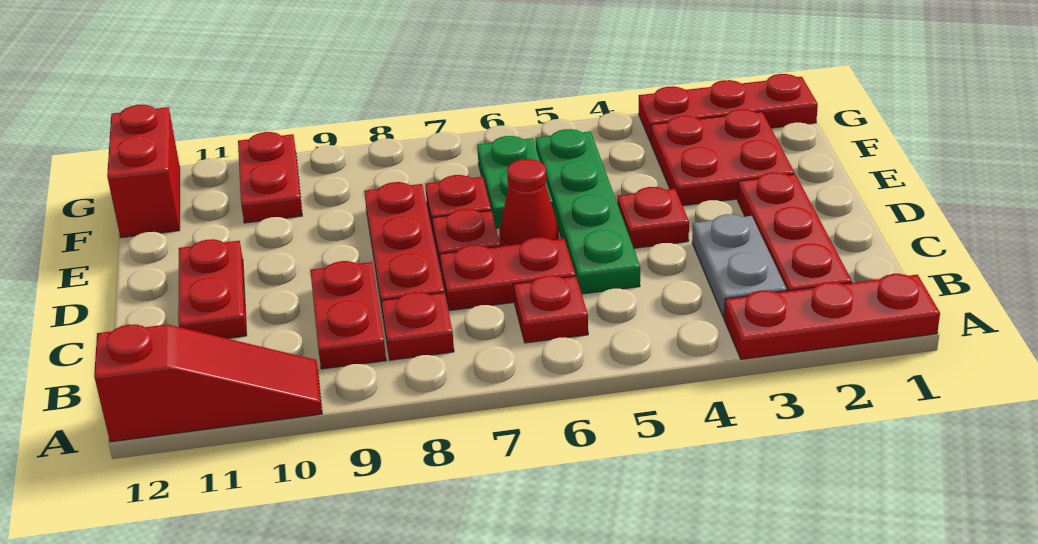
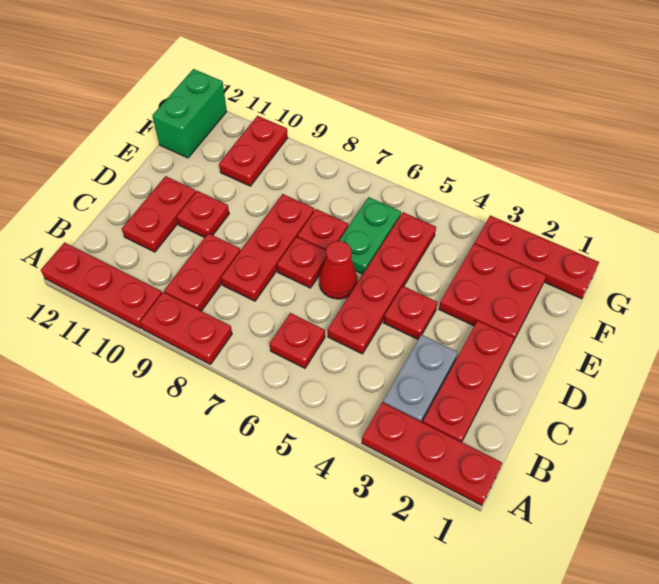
red slope A10:A12 level 1 top 12 -> red plate A10:A12 level 1
red plate B8 level 1 -> red plate D10 level 1
green plate C5:F5 level 1 -> red plate C5:F5 level 1
red plate C6:C7 level 1 -> red plate A8:A9 level 1
red brick F12:G12 level 1 -> green brick F12:G12 level 1

